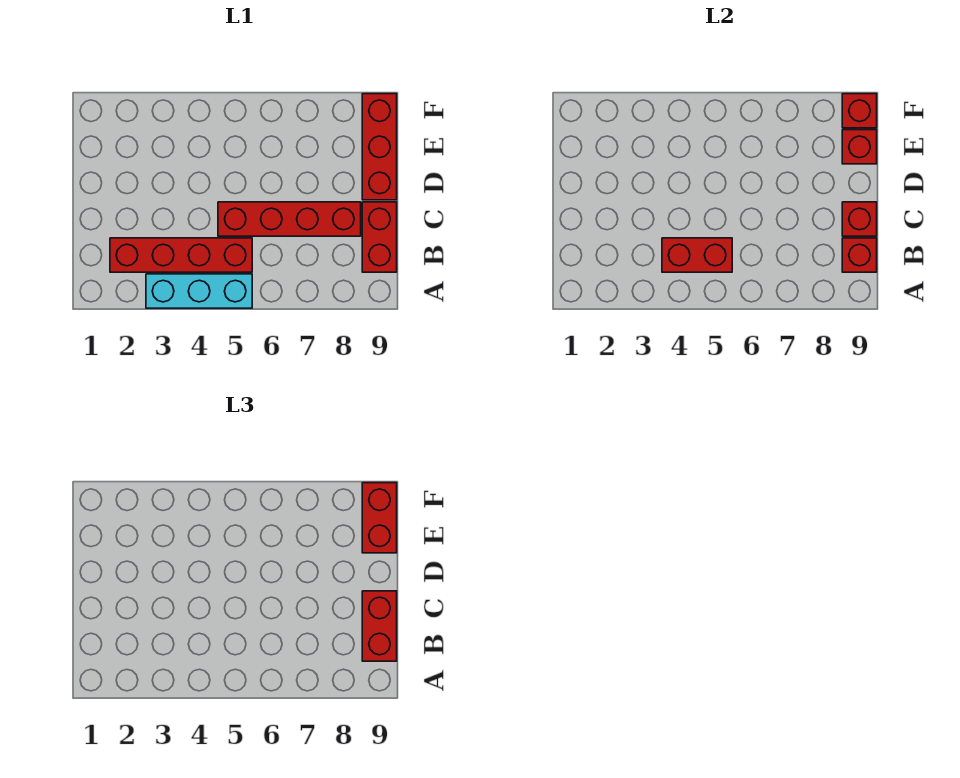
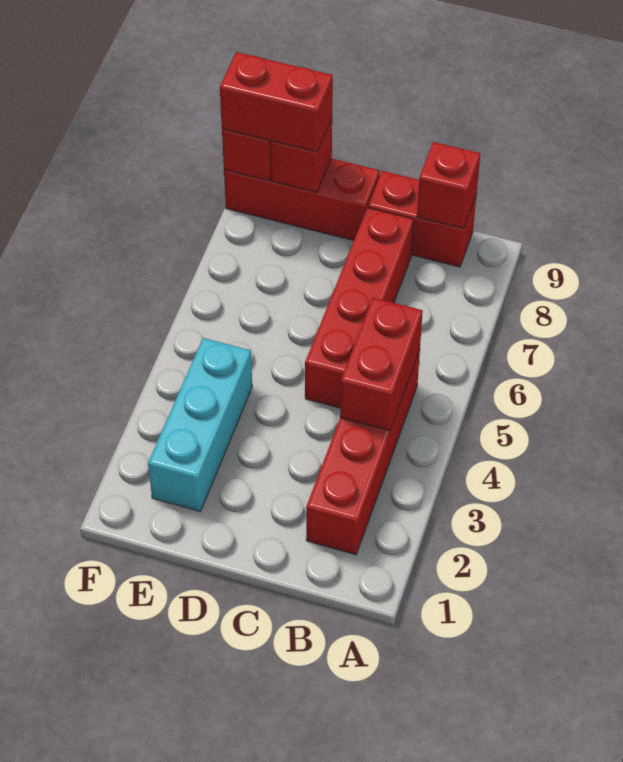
cyan brick A3:A5 level 1 -> cyan brick E2:E4 level 1
red brick B9:C9 level 3 -> none
red brick C9 level 2 -> none

